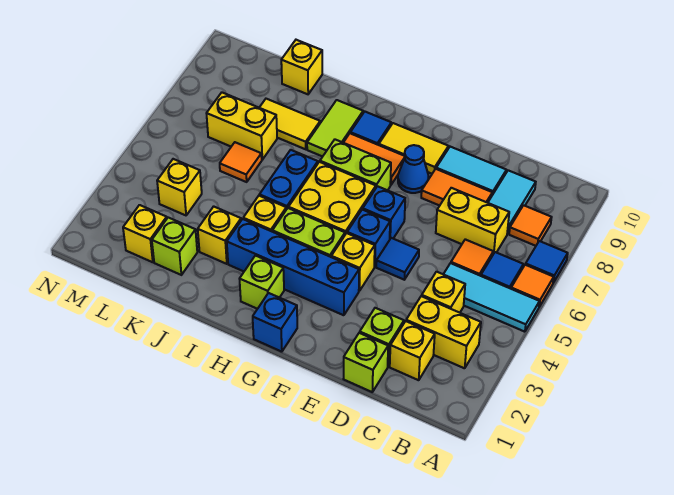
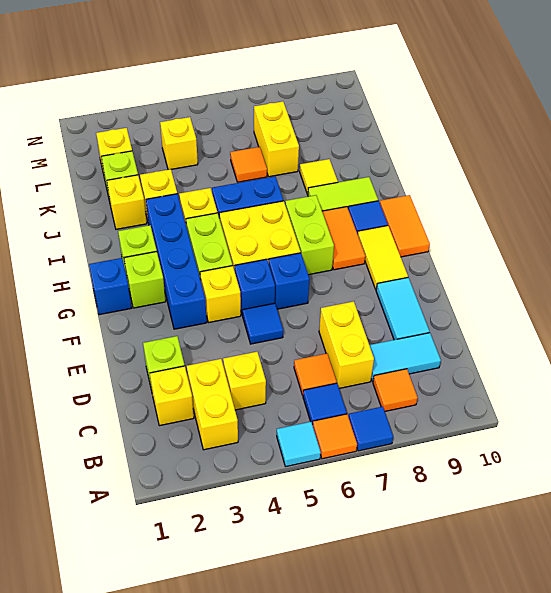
cyan tile A5:C5 level 1 -> cyan tile A5 level 1
lime brick D1 level 1 -> lime brick G2 level 1
orange tile D8:E8 level 1 -> orange tile G10:H10 level 1
blue cone F8 level 1 -> none
yellow tile J8:K8 level 1 -> yellow tile J8 level 1
yellow brick K10 level 1 -> yellow brick J2 level 1

